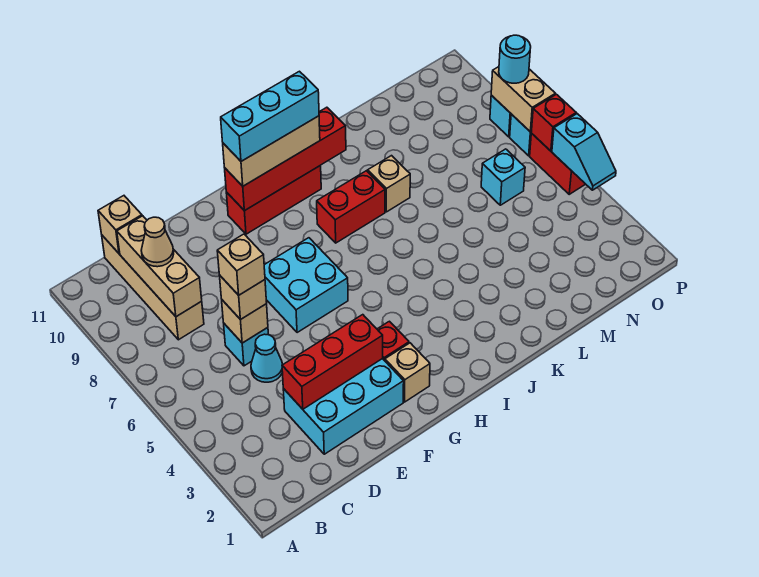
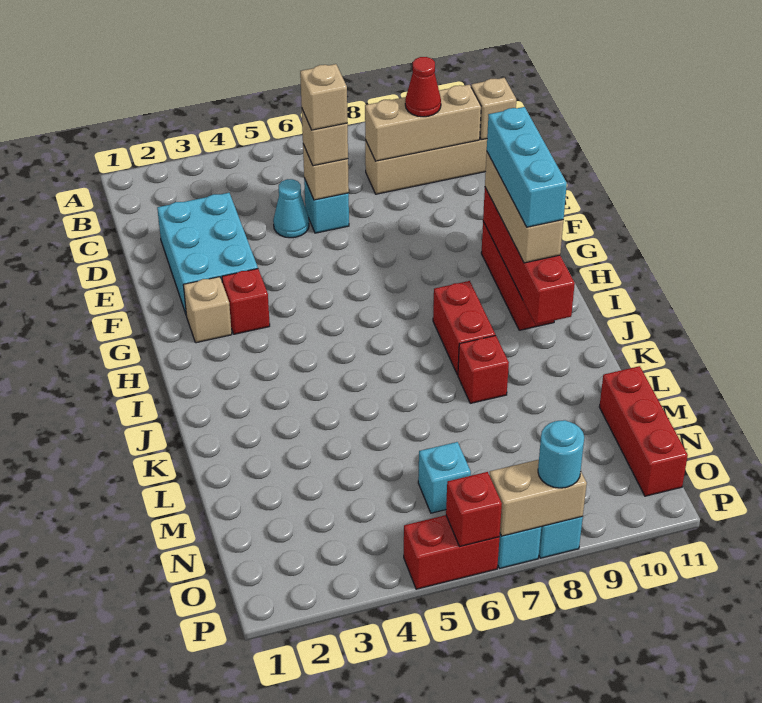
tan cone C9 level 3 -> red cone C9 level 3
red brick D3:F3 level 2 -> red brick M11:O11 level 1
cyan brick F6:G7 level 1 -> none
tan brick K8 level 1 -> red brick K8 level 1
cyan slope P4:P5 level 2 top 5 -> none

